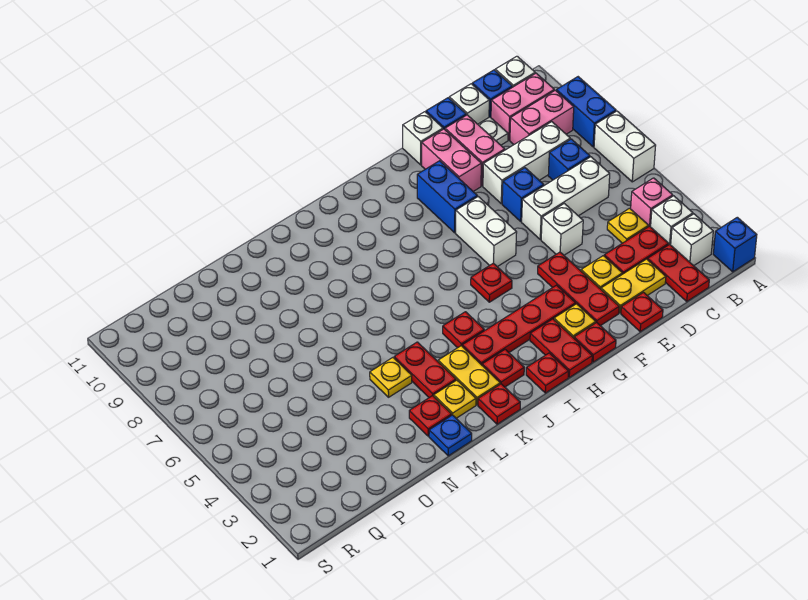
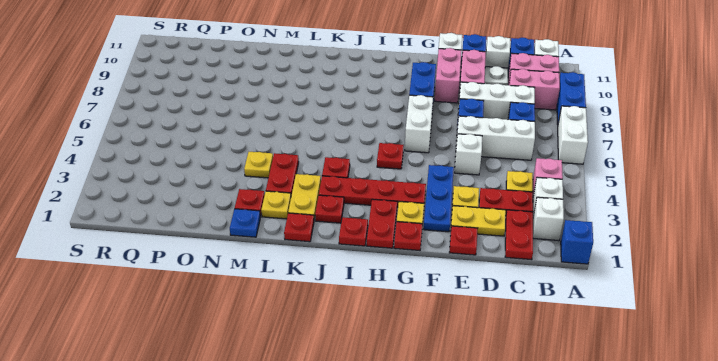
red plate F2:F4 level 1 -> blue plate F2:F4 level 1

